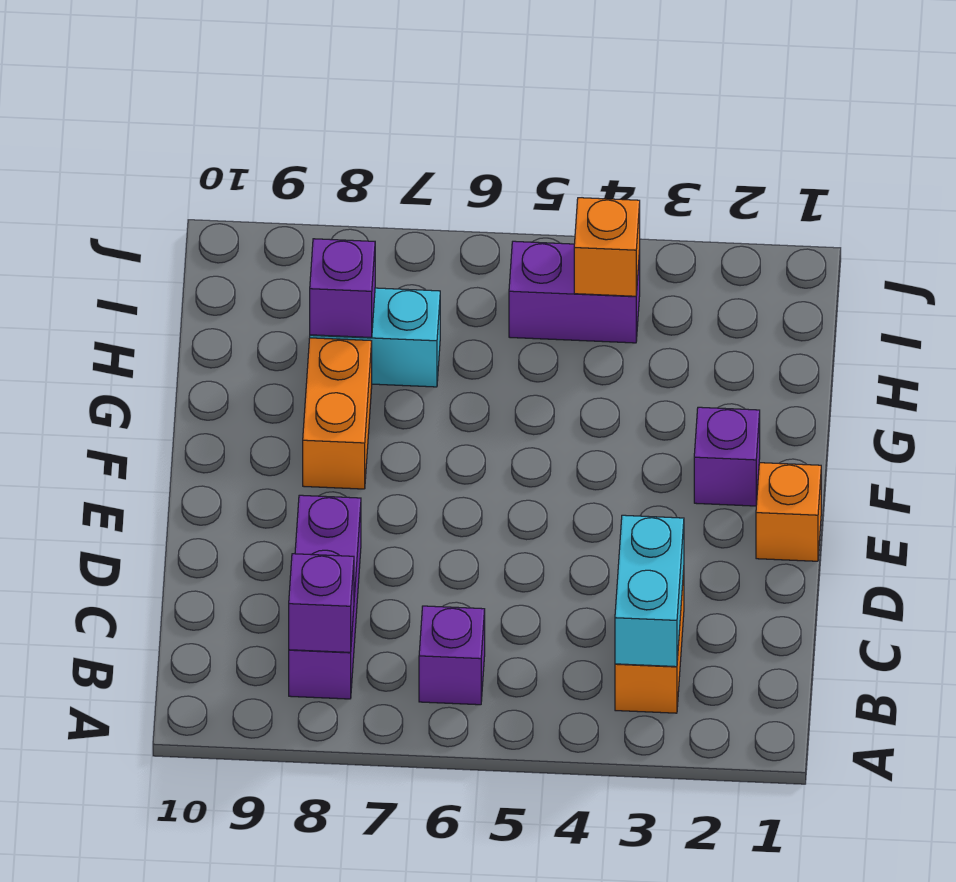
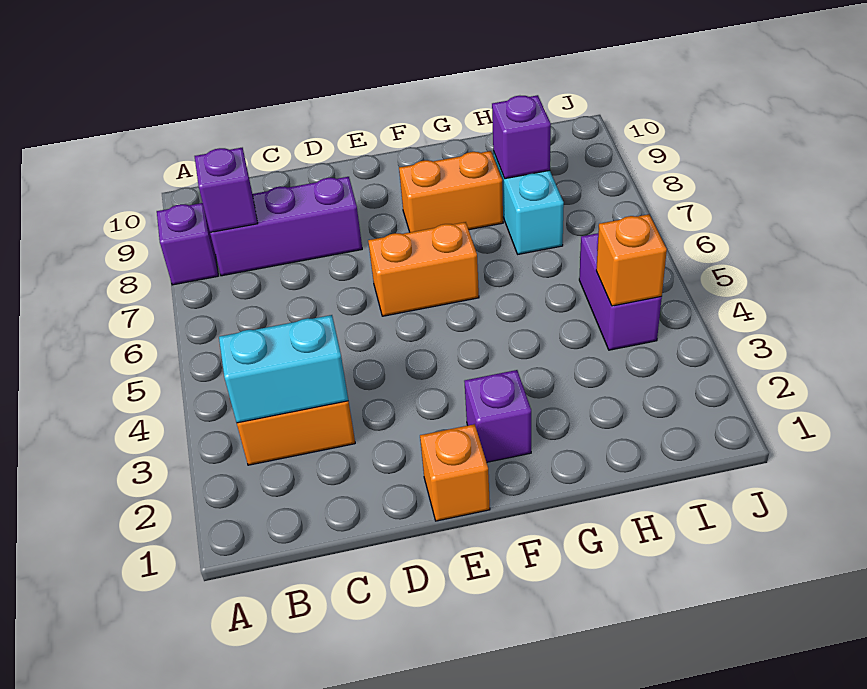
purple brick B6 level 1 -> purple brick A8 level 1
none -> orange brick E6:F6 level 1

